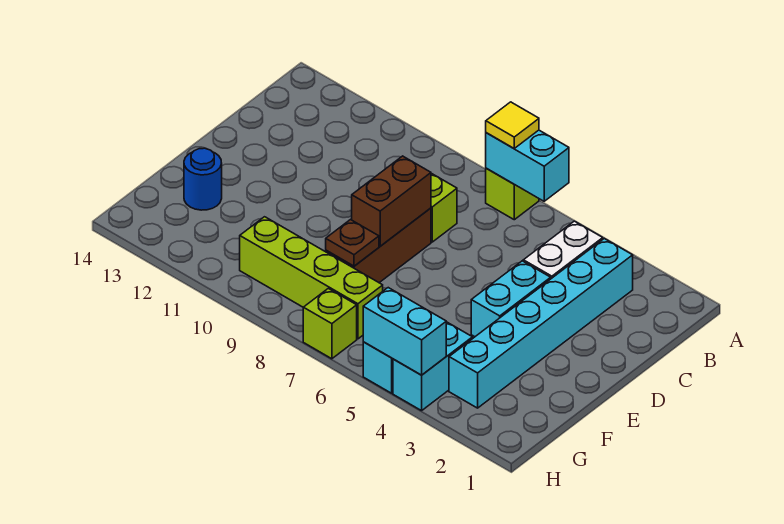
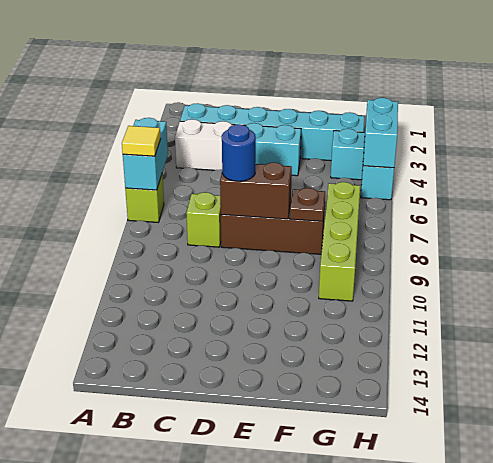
blue round brick F13 level 1 -> blue round brick D8 level 3
lime brick H7 level 1 -> none

